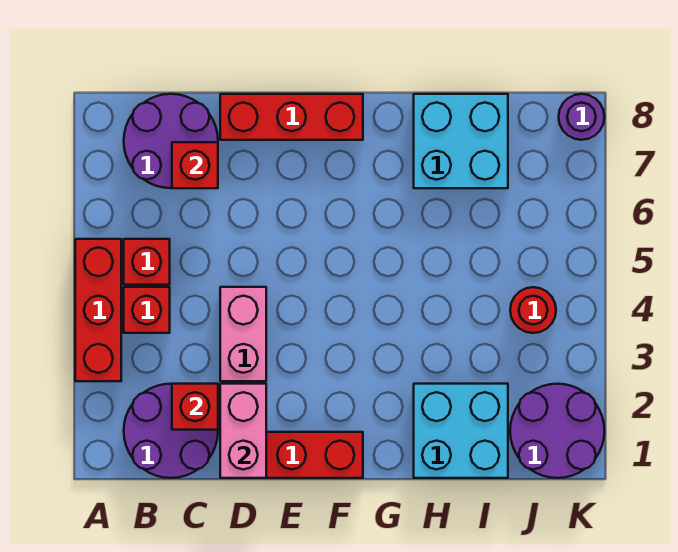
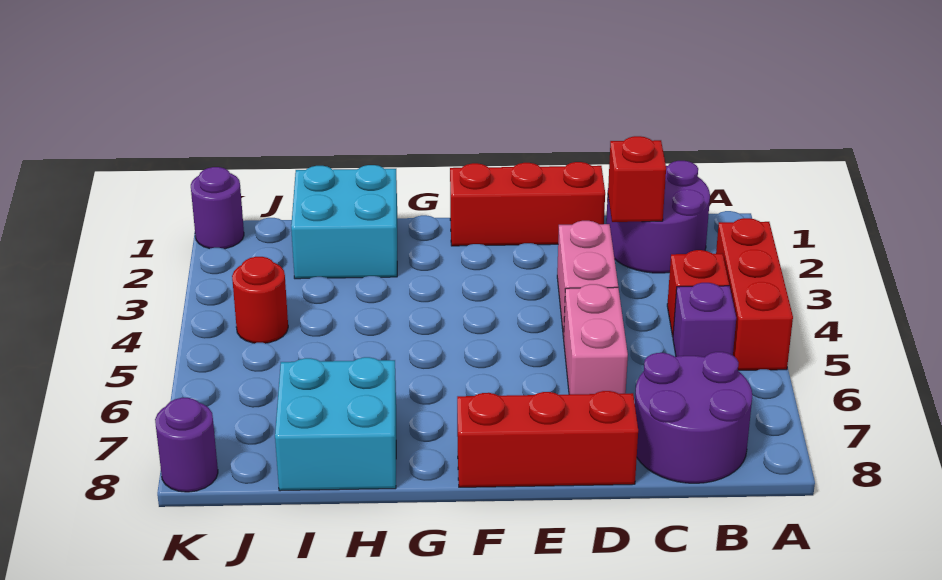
red brick B5 level 1 -> purple brick B5 level 1
red brick C7 level 2 -> none
pink brick D1:D2 level 2 -> pink brick D5:D6 level 1
purple round brick J1:K2 level 1 -> purple round brick K1 level 1

